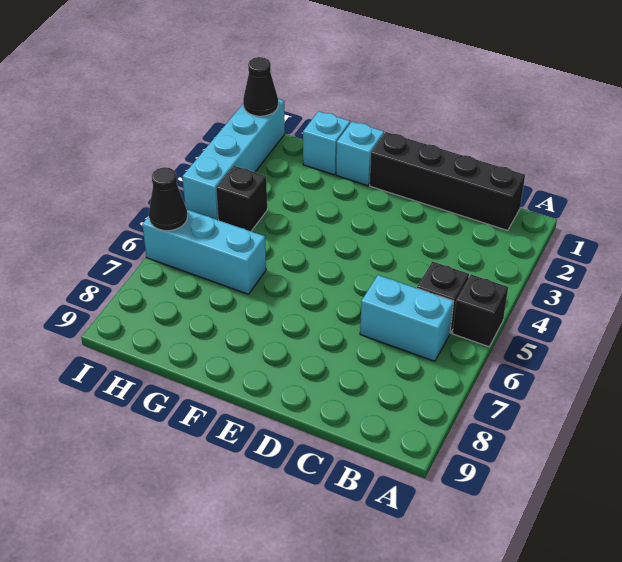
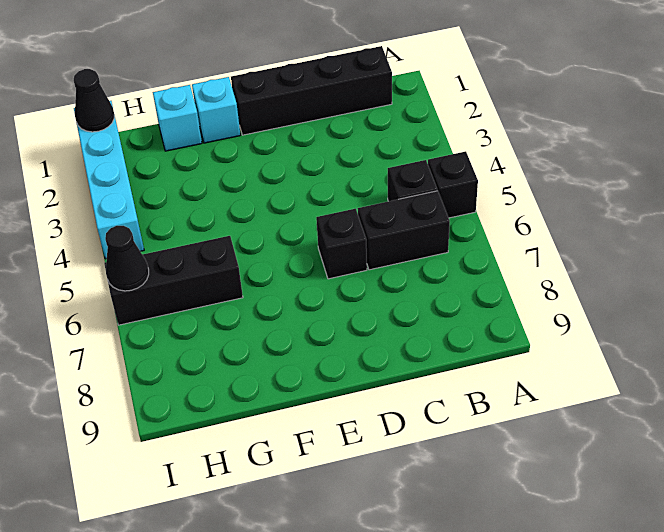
cyan brick B6:C6 level 1 -> black brick B6:C6 level 1
cyan brick G6:I6 level 1 -> black brick G6:I6 level 1
black brick H4 level 1 -> black brick D6 level 1

